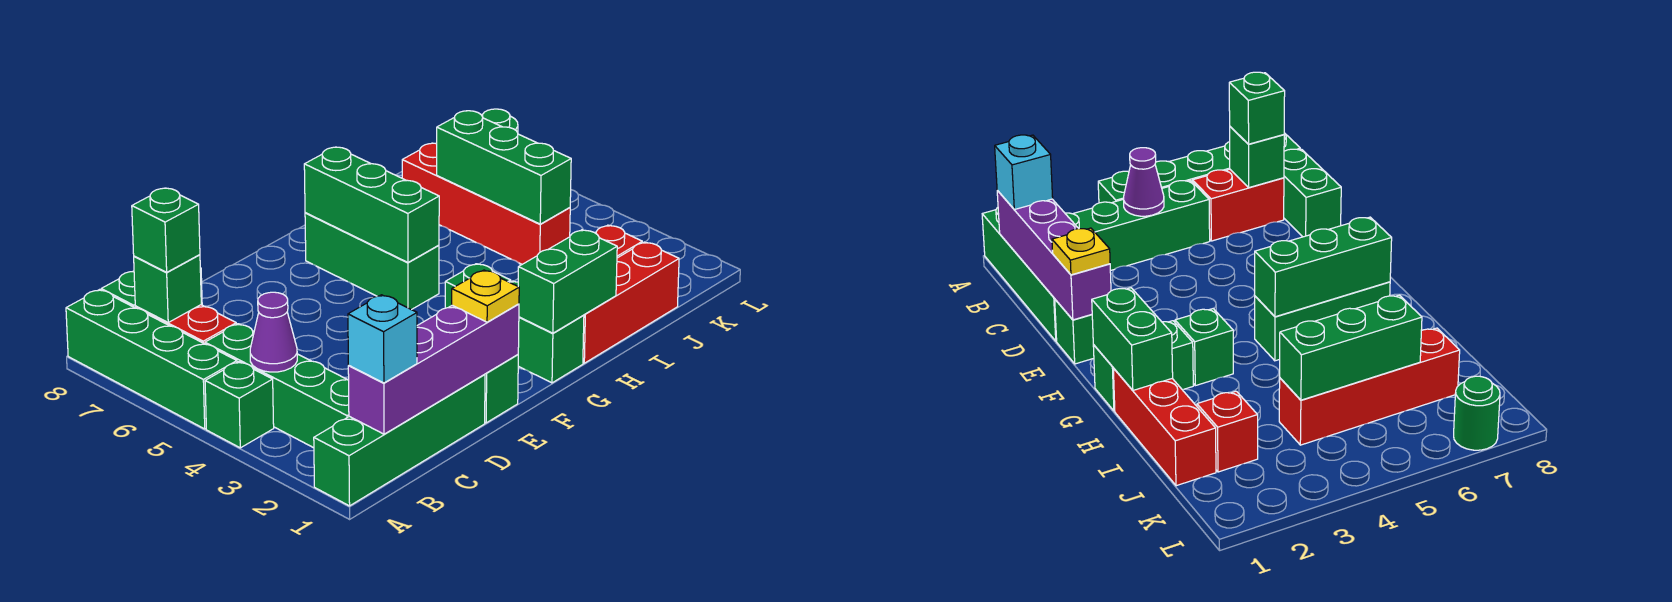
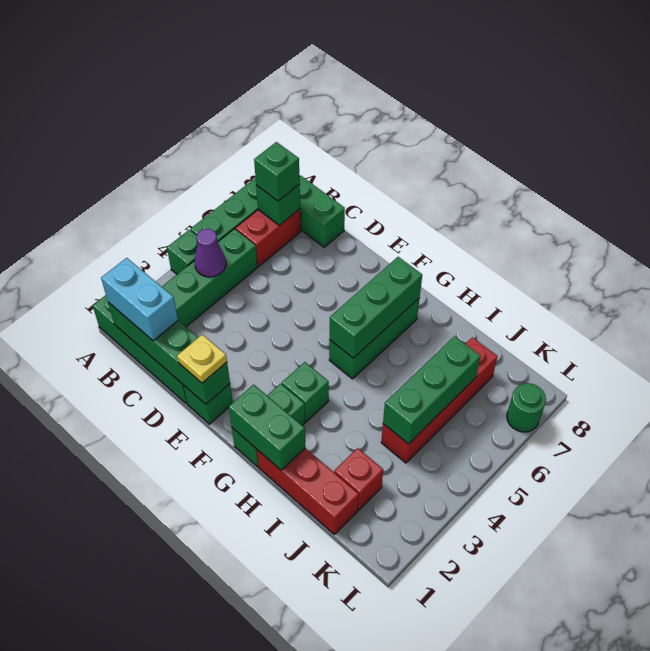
purple brick B1:E1 level 2 -> green brick B1:E1 level 2
cyan brick B1 level 3 -> cyan brick B1:C1 level 3

